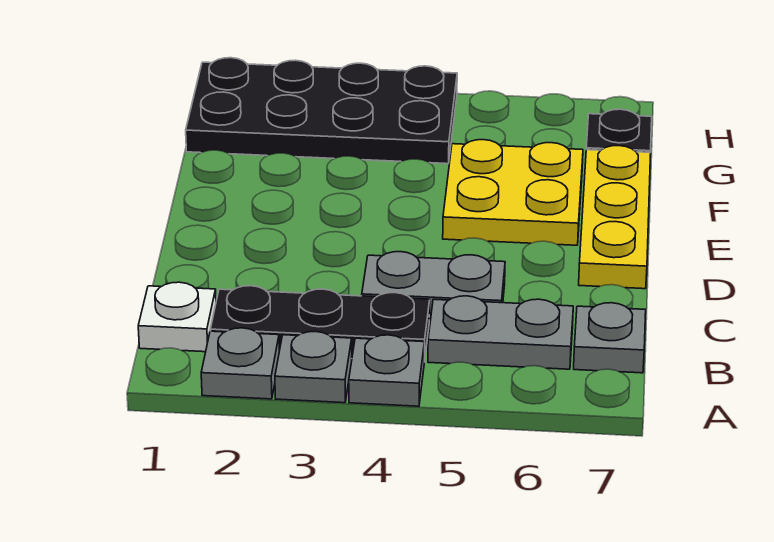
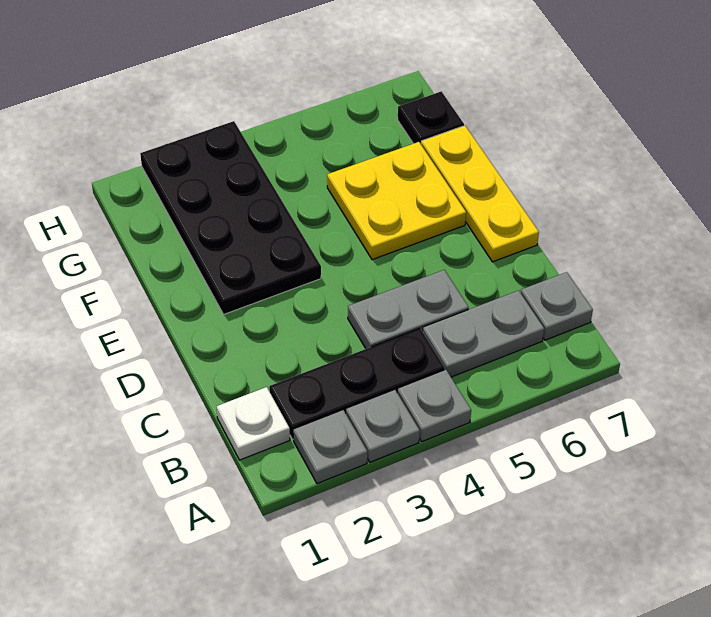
black plate G1:H4 level 1 -> black plate E2:H3 level 1

